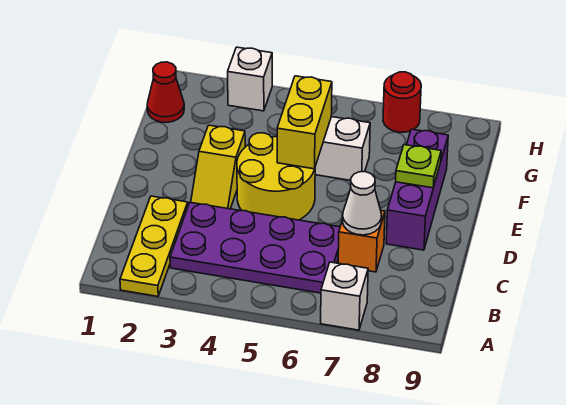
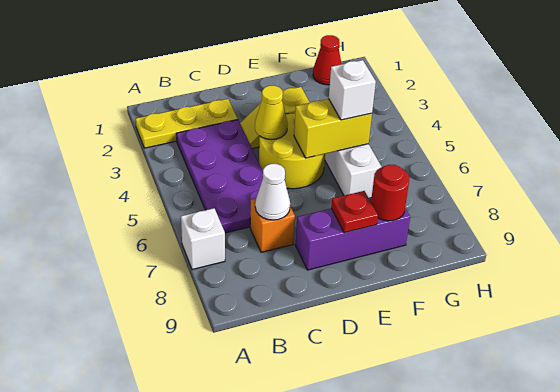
none -> yellow cone D4 level 2
lime plate E8 level 2 -> red plate E8 level 2
white brick H3 level 1 -> white brick F5 level 3
red round brick H7 level 1 -> red round brick F8 level 2

